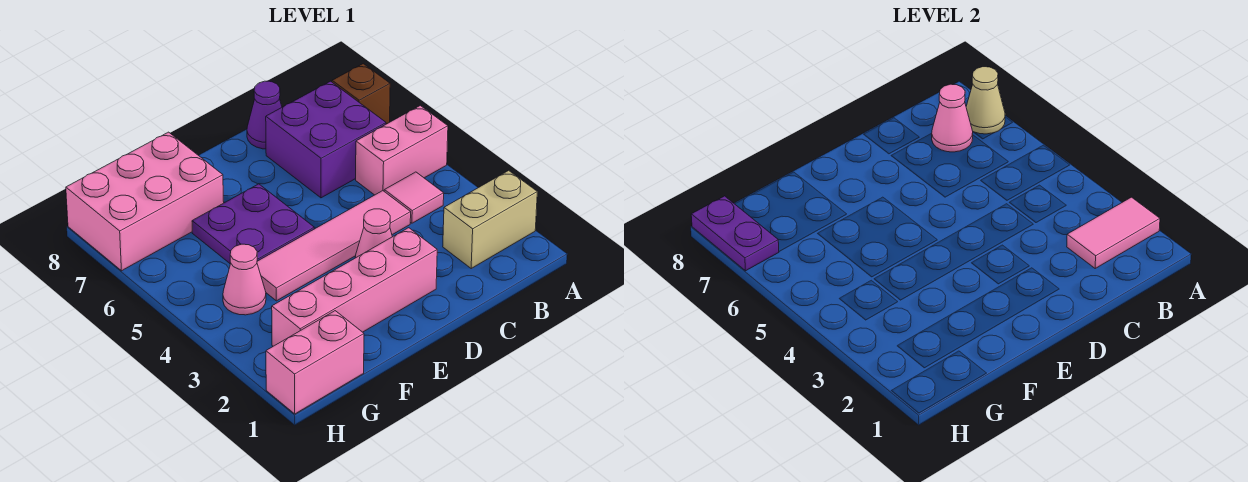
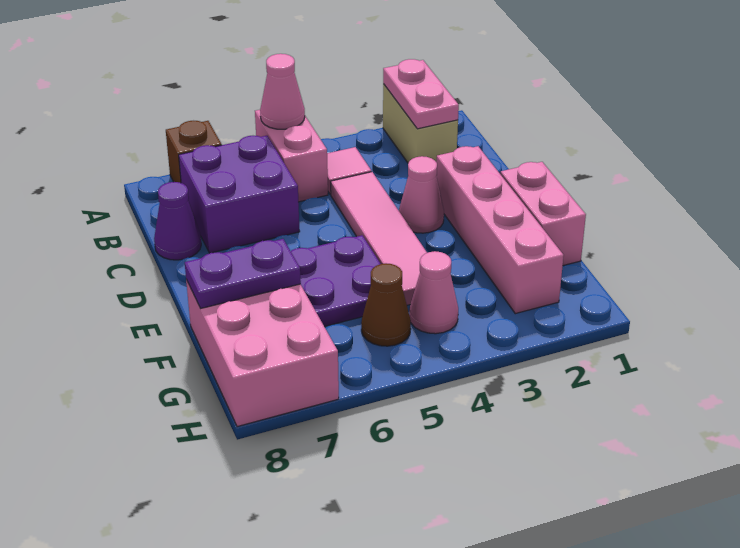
pink tile A2:B2 level 2 -> pink plate A2:B2 level 2
tan cone A7 level 2 -> none
pink cone B7 level 2 -> pink cone A5 level 2
pink brick G1:H1 level 1 -> pink brick E1:F1 level 1
none -> brown cone G5 level 1
purple plate H7:H8 level 2 -> purple plate F7:F8 level 2

